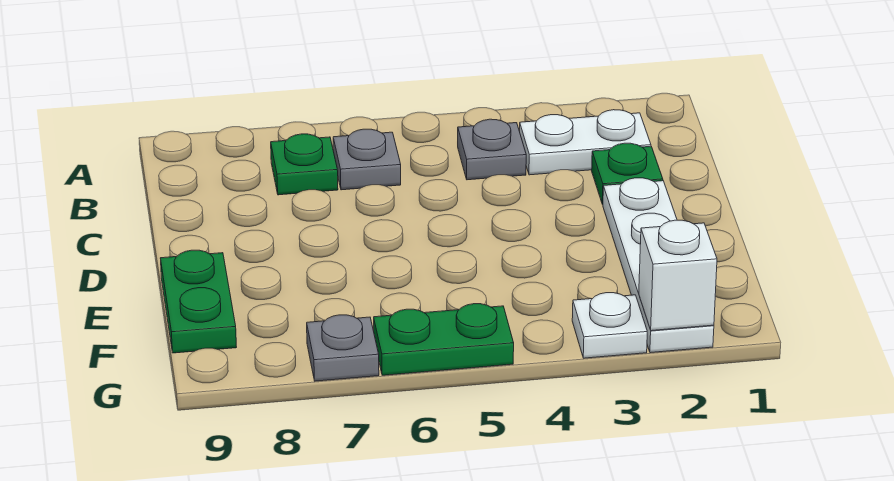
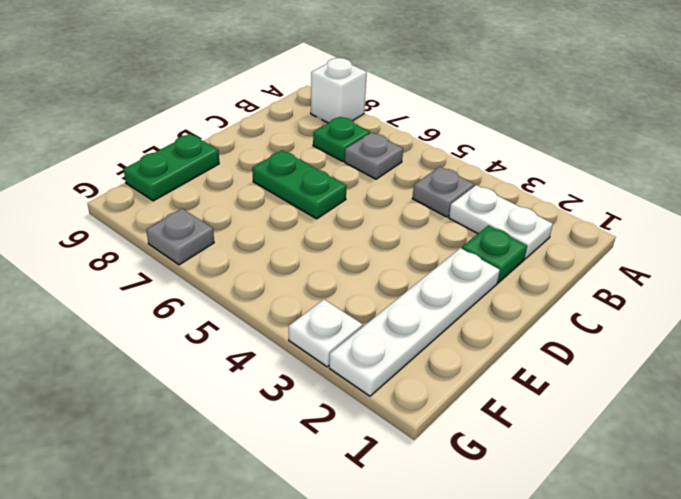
white brick G2 level 2 -> white brick A8 level 1
green plate G5:G6 level 1 -> green plate D6:D7 level 1

